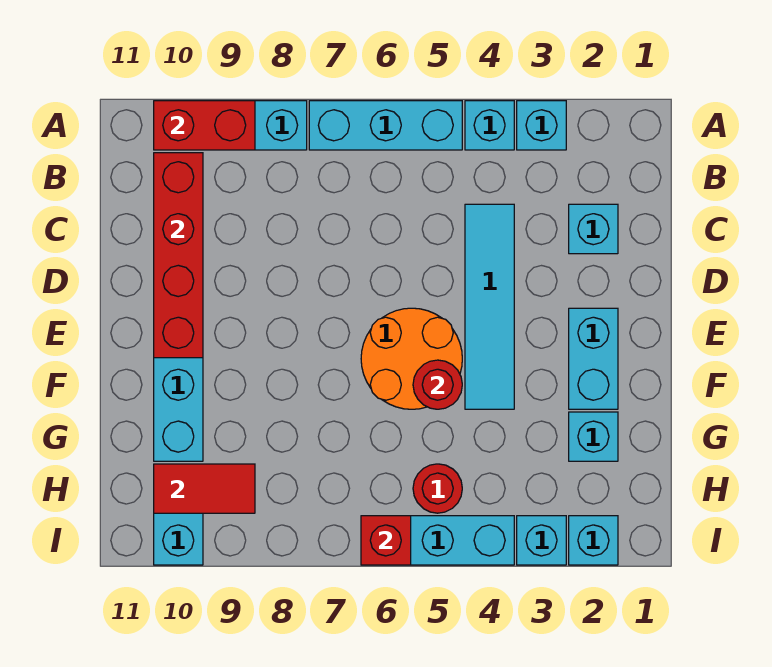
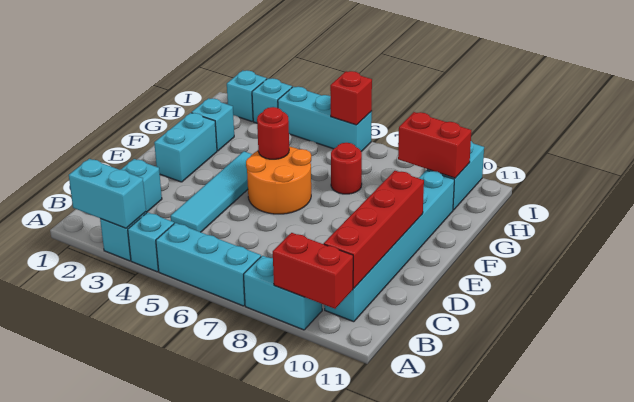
none -> cyan brick A2:A3 level 2
red round brick H5 level 1 -> red round brick G7 level 1
red tile H9:H10 level 2 -> red brick H9:H10 level 2

